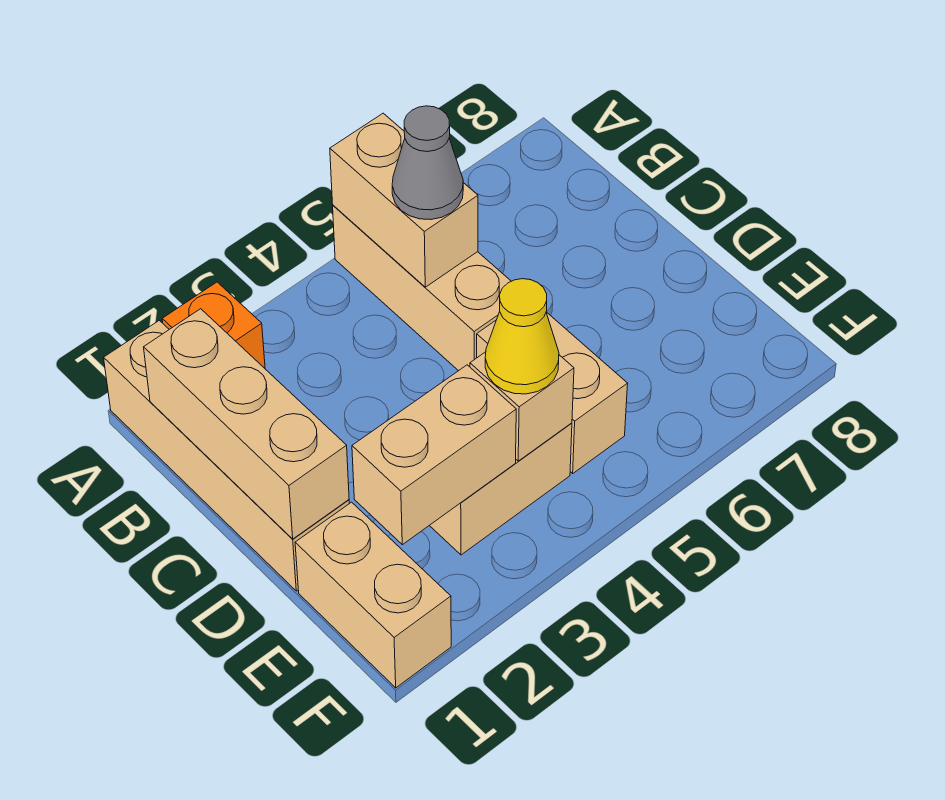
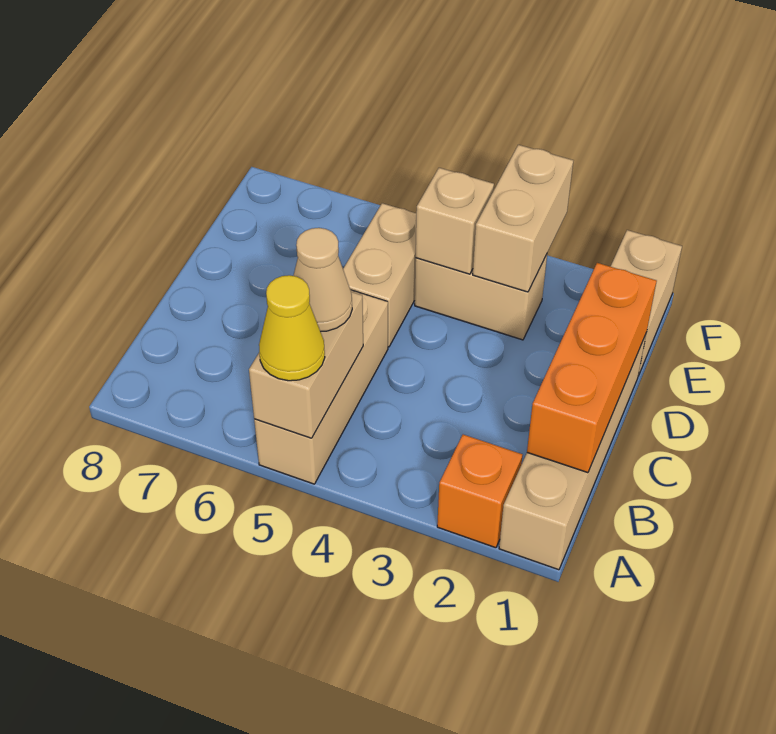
tan brick B1:D1 level 2 -> orange brick B1:D1 level 2
grey cone B5 level 3 -> tan cone B5 level 3
tan brick E2:E3 level 2 -> tan brick E3:F3 level 2
yellow cone E4 level 3 -> yellow cone A5 level 3

